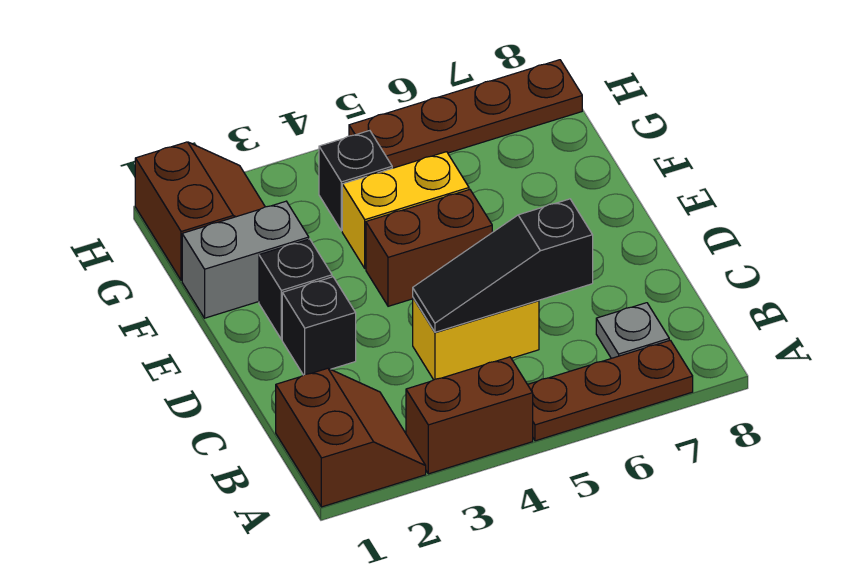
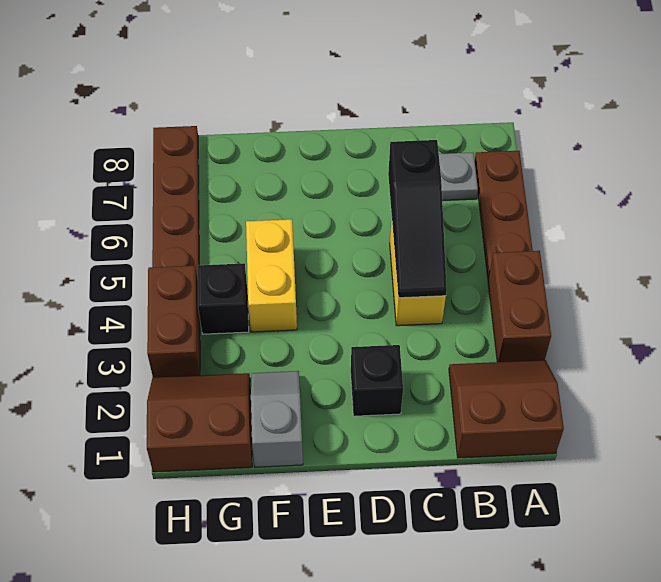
black brick E2 level 1 -> none
brown brick E4:E5 level 1 -> brown brick H3:H4 level 1
grey brick F1:F2 level 1 -> grey slope F1:F2 level 1 top 1

